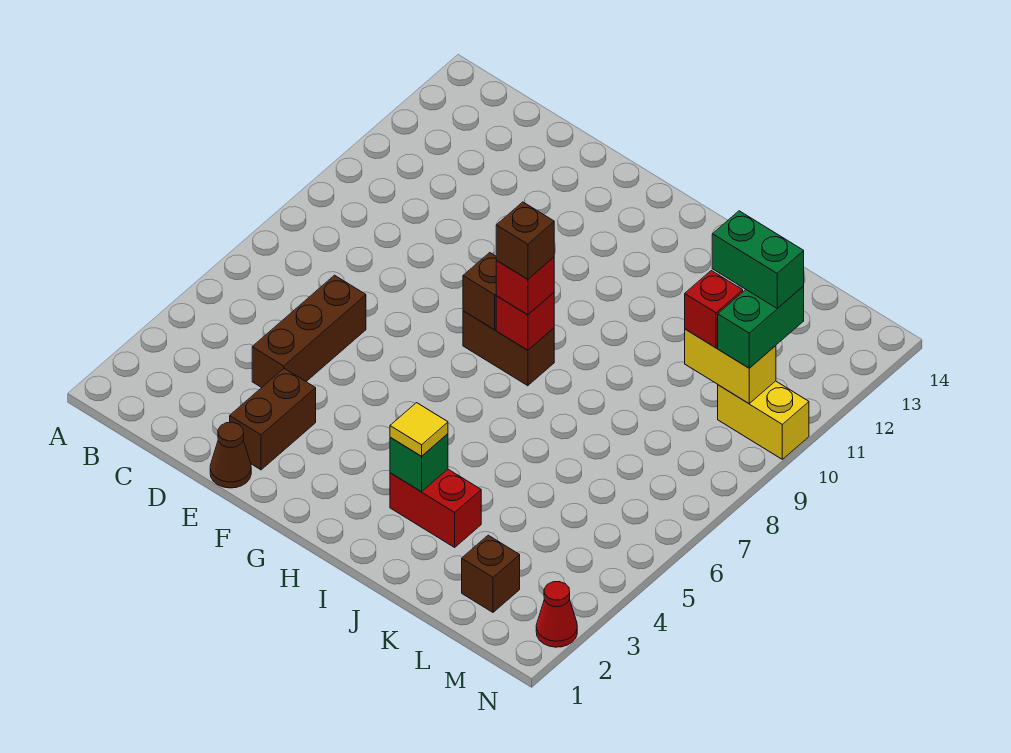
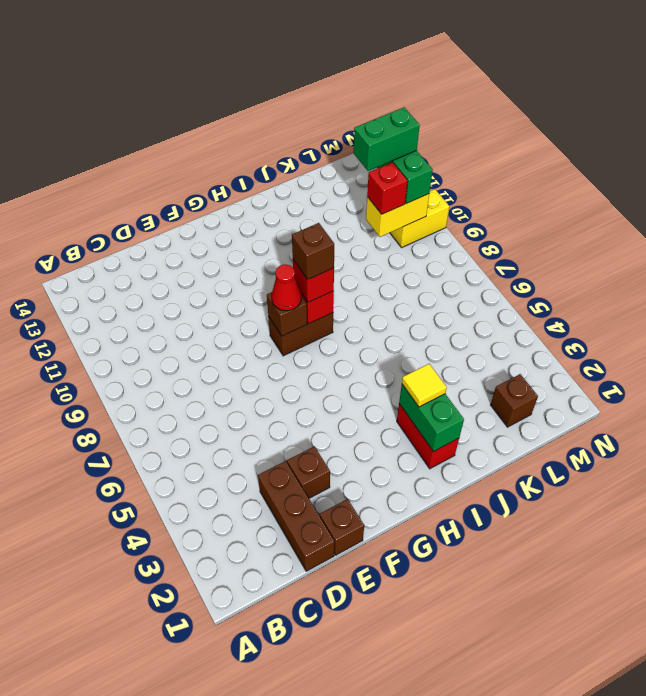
brown brick D4:D6 level 1 -> brown brick D1:D3 level 1
brown cone E1 level 1 -> brown brick E1 level 1
brown brick E2:E3 level 1 -> brown brick E3 level 1
red brick I3:J3 level 1 -> red brick I2:I3 level 1
green brick I3 level 2 -> green brick I2:I3 level 2
red cone N2 level 1 -> red cone G8 level 3

